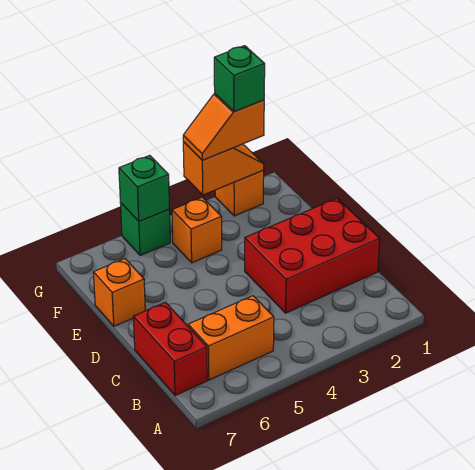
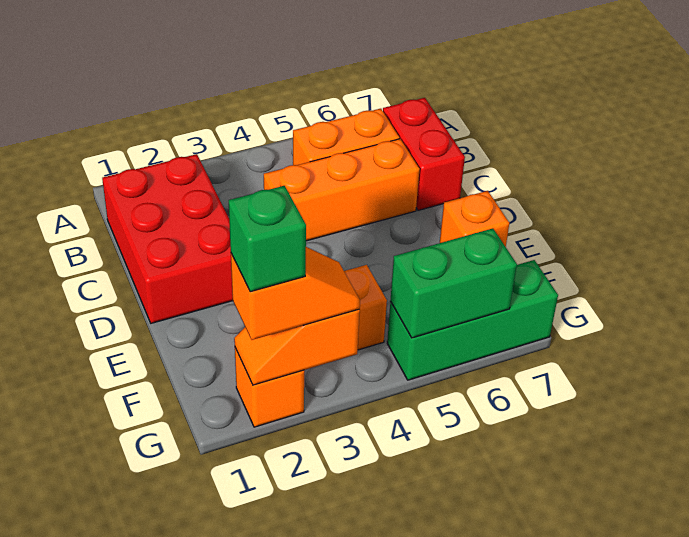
red brick C1:D3 level 1 -> red brick B1:D2 level 1
none -> orange brick C4:C6 level 1
green brick G5 level 1 -> green brick G5:G7 level 1
green brick G5 level 2 -> green brick G5:G6 level 2

